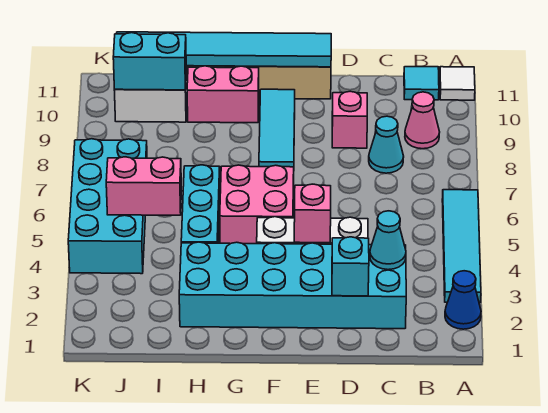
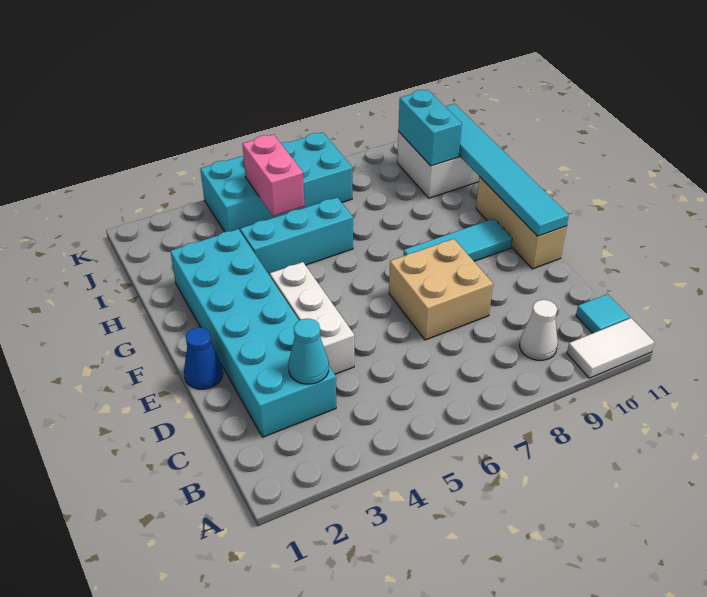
blue cone A2 level 1 -> blue cone E1 level 1
cyan tile A3:A6 level 1 -> none
white tile A11 level 1 -> white tile A10:A11 level 1
pink cone B9 level 1 -> white cone B9 level 1
cyan cone C8 level 1 -> none
cyan brick D2 level 2 -> none
none -> tan brick D7:E8 level 1
pink brick D9 level 1 -> none
pink brick E4 level 2 -> none
pink brick F5:G6 level 1 -> none
pink brick G10:H10 level 1 -> none

